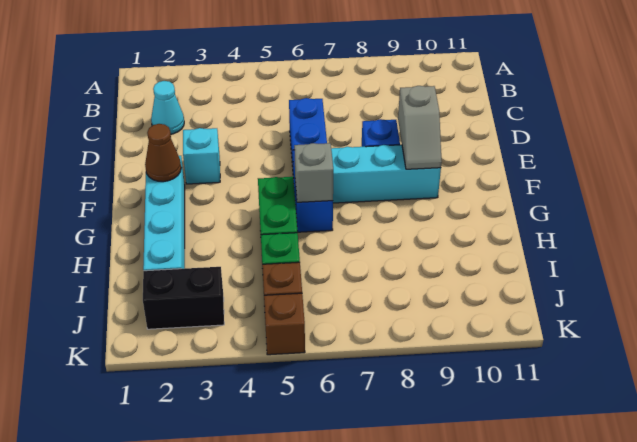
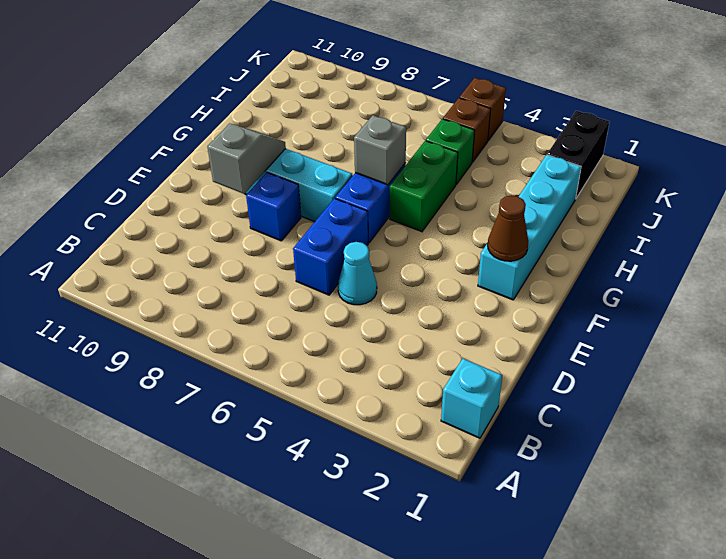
cyan cone C2 level 1 -> cyan cone D5 level 1
cyan brick E3 level 1 -> cyan brick B1 level 1
black brick J2:J3 level 1 -> black brick J2:K2 level 1

